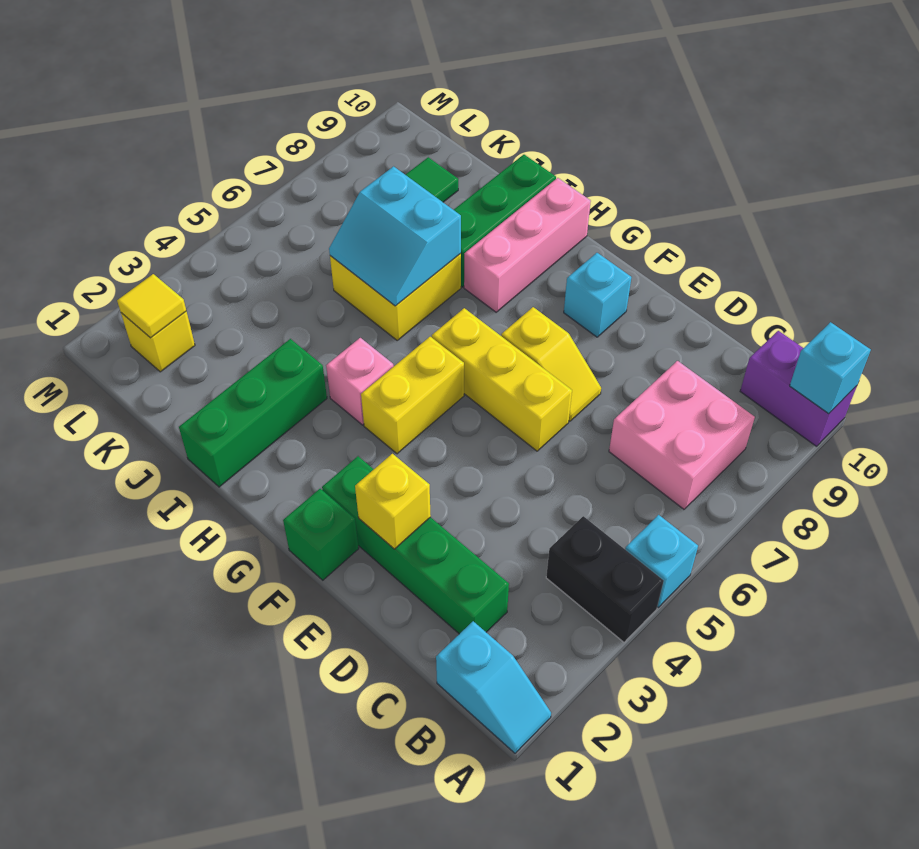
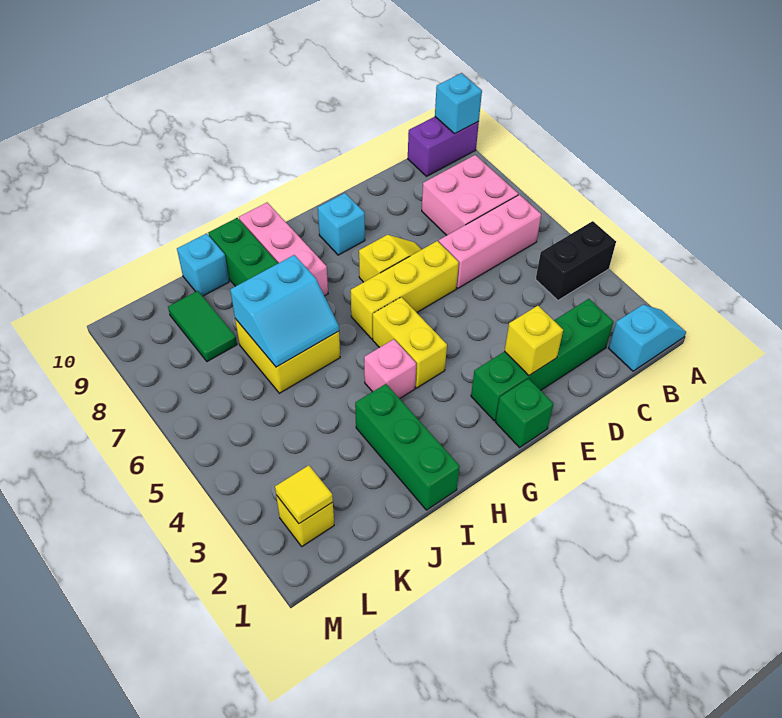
cyan brick A5 level 1 -> cyan brick J10 level 1
none -> pink brick B6:D6 level 1

